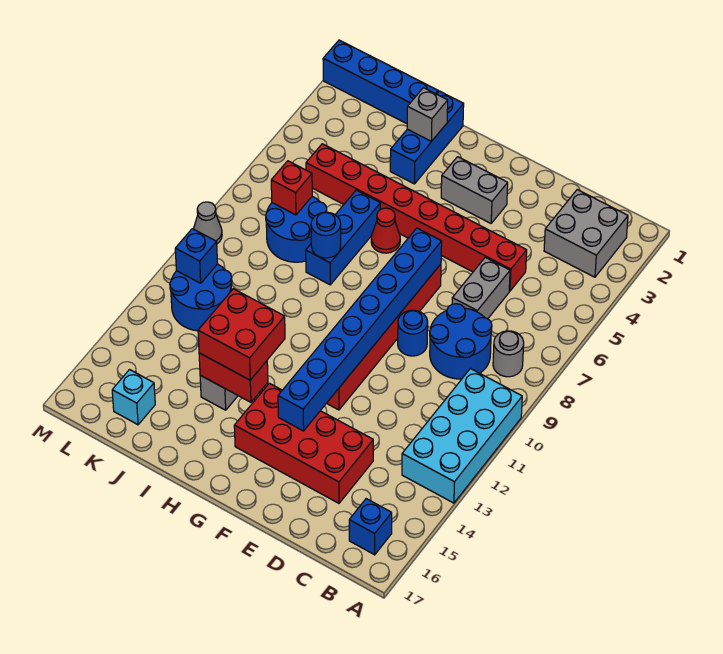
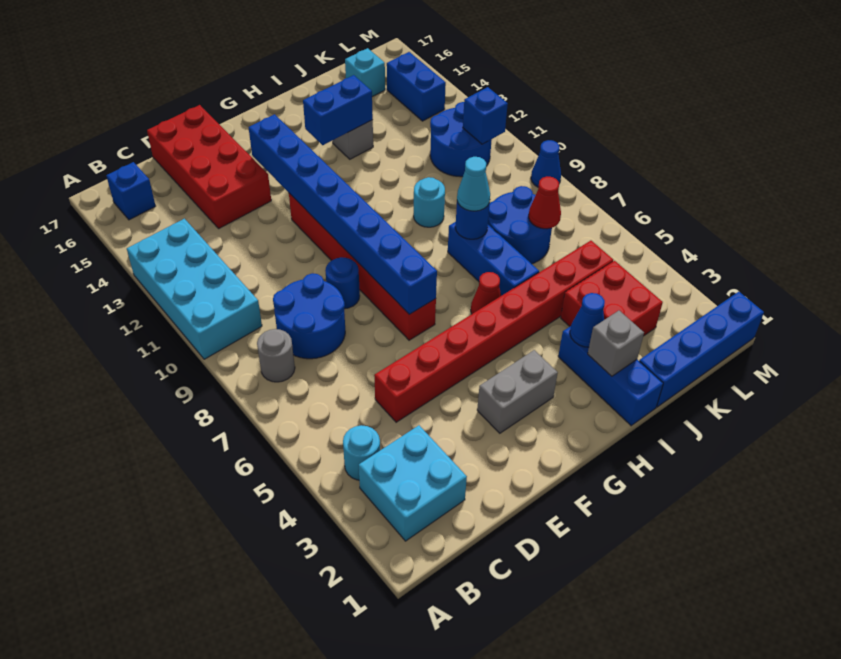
grey brick B2:C3 level 1 -> cyan brick B2:C3 level 1
none -> cyan round brick B4 level 1
grey brick D6:D7 level 1 -> none
red brick D14:G15 level 1 -> red brick D14:E17 level 1
red brick H13:I14 level 3 -> red brick J3:K4 level 1
red brick H14:I14 level 2 -> blue brick H14:I14 level 2
none -> blue cone I3 level 2
none -> cyan cone I8 level 3
none -> cyan round brick I10 level 1
red brick K7 level 2 -> red cone K7 level 2
none -> blue brick L14:L15 level 1
grey cone M9 level 1 -> blue cone M9 level 1

